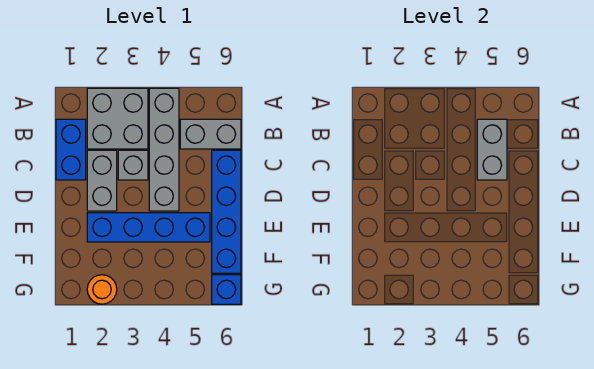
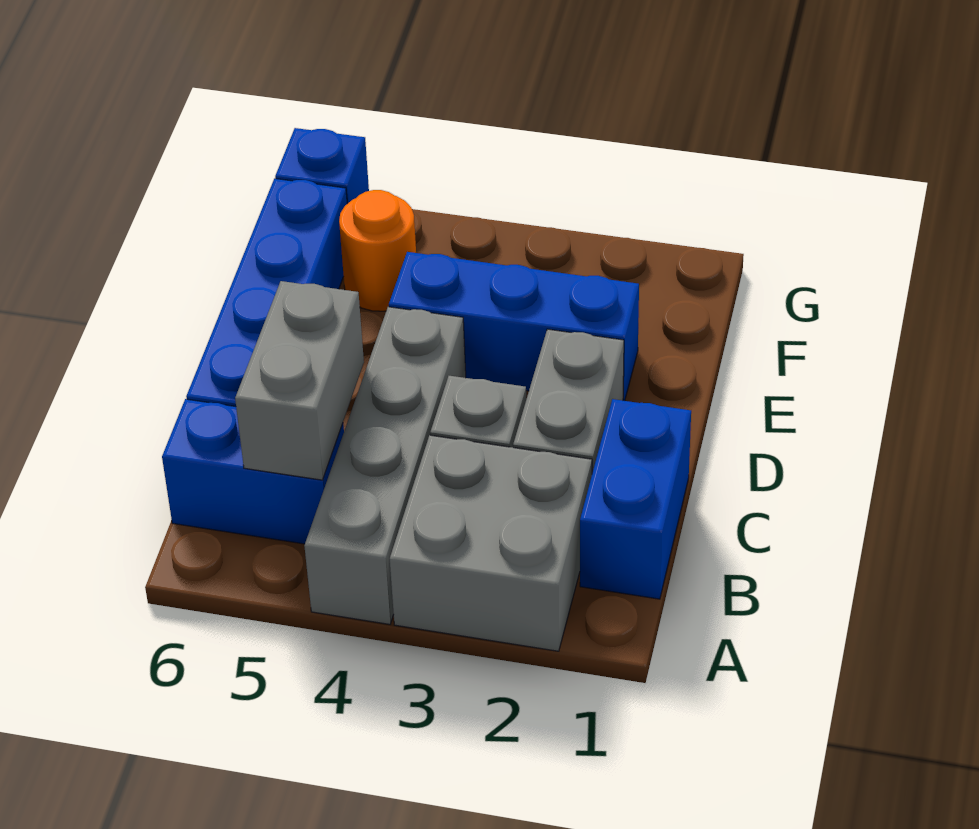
grey brick B5:B6 level 1 -> blue brick B5:B6 level 1
blue brick E2:E5 level 1 -> blue brick E2:E4 level 1
orange round brick G2 level 1 -> orange round brick F5 level 1

